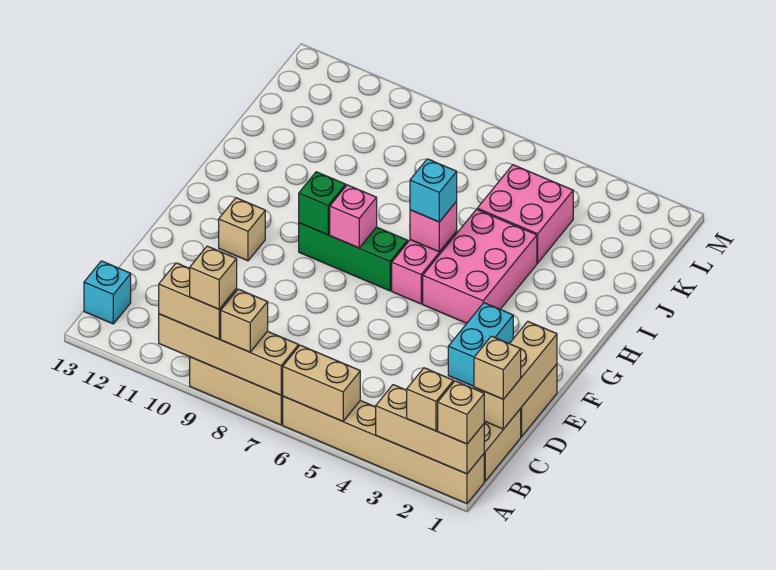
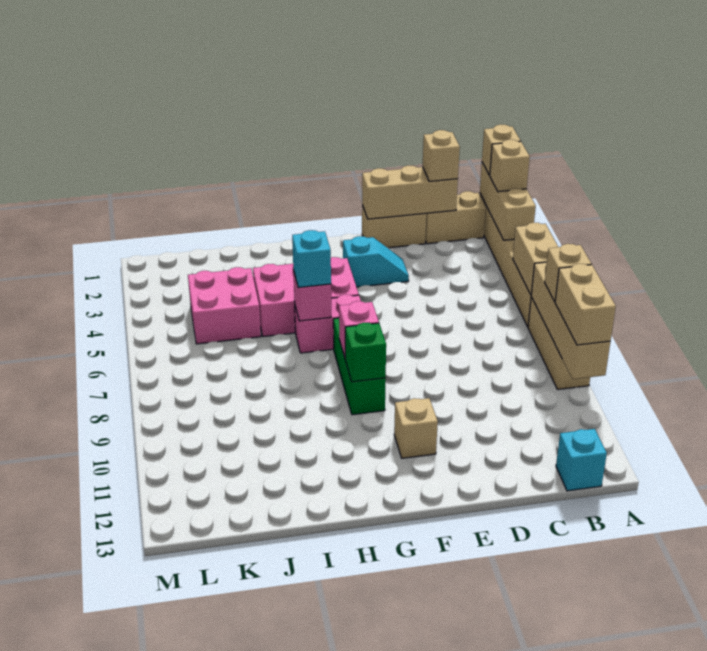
tan brick A9 level 4 -> none
cyan brick E3:F3 level 1 -> cyan slope E3:F3 level 1 top F

